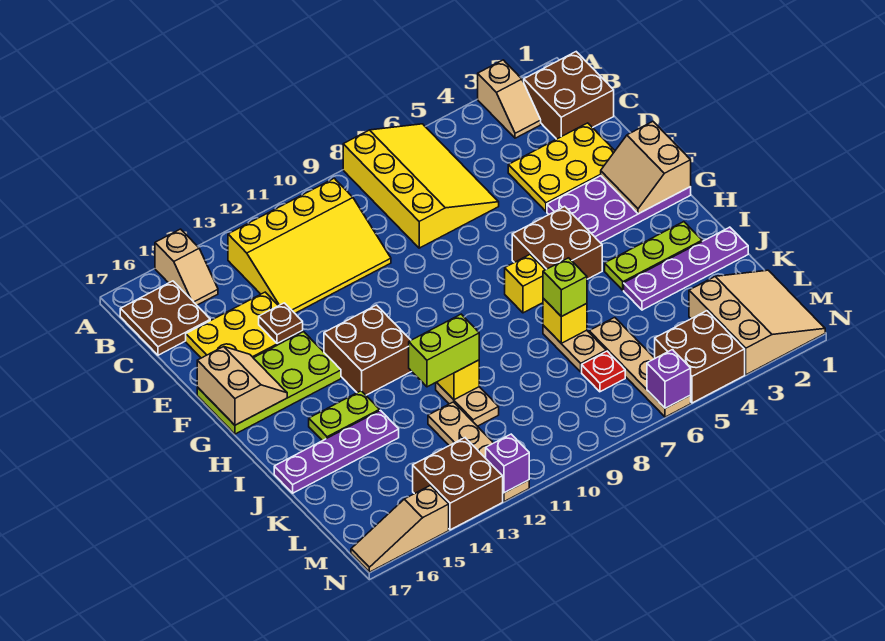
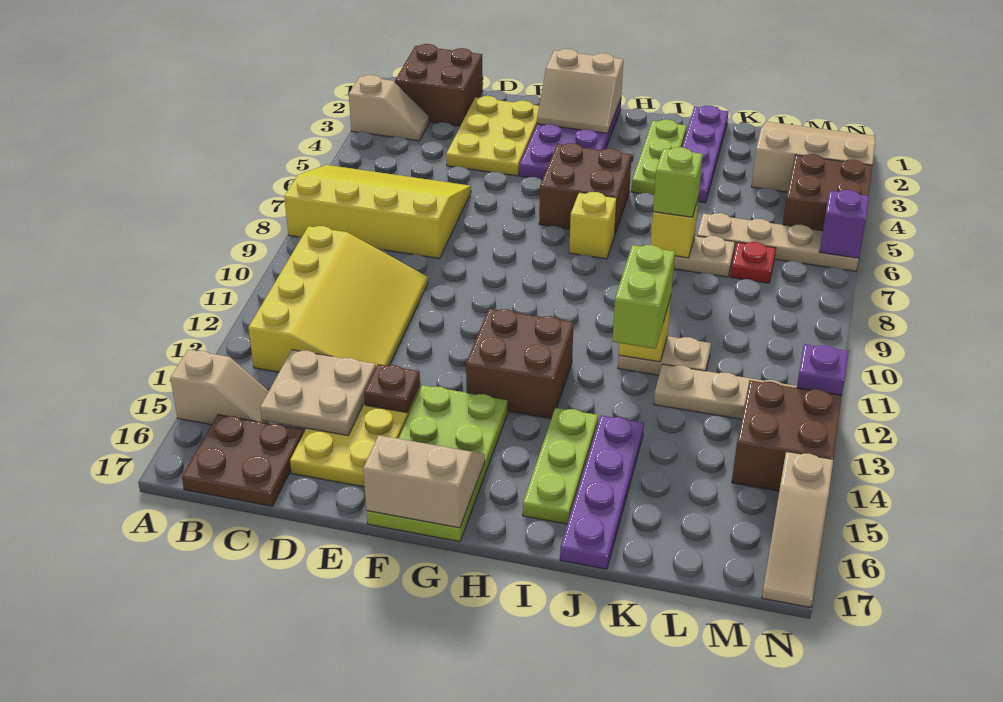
none -> tan plate C14:D15 level 2
lime plate I14:I15 level 1 -> lime plate I14:I16 level 1

